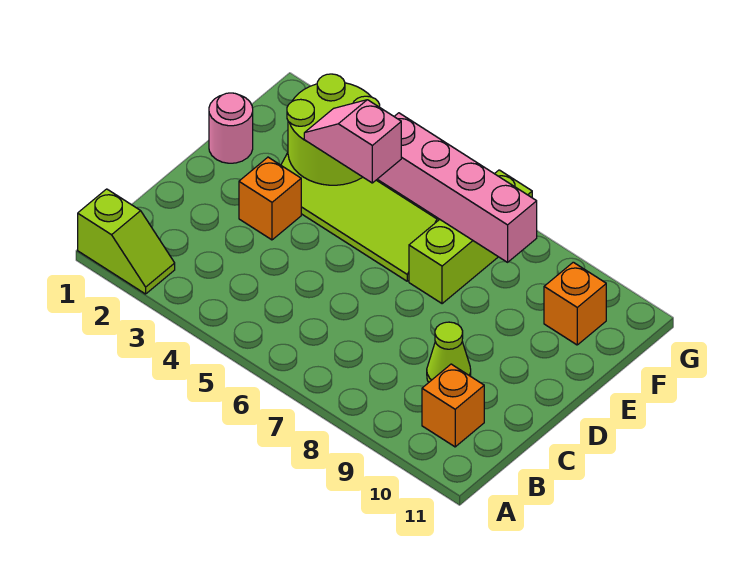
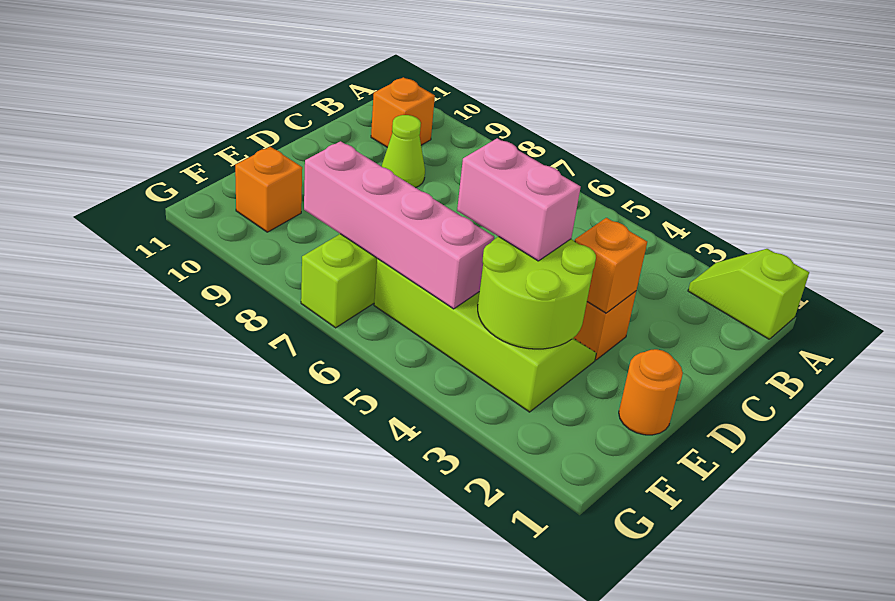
none -> orange brick D3 level 2
pink round brick E1 level 1 -> orange round brick E1 level 1
pink slope E4:E5 level 3 top 5 -> pink brick E4:E5 level 3

